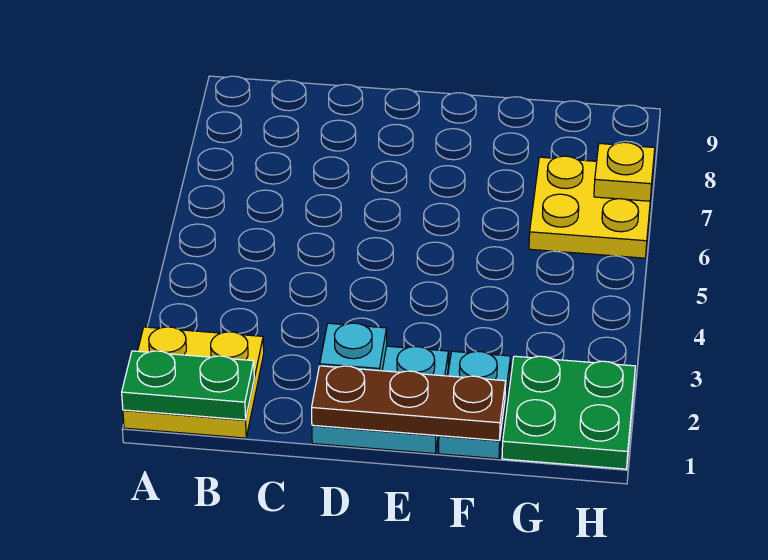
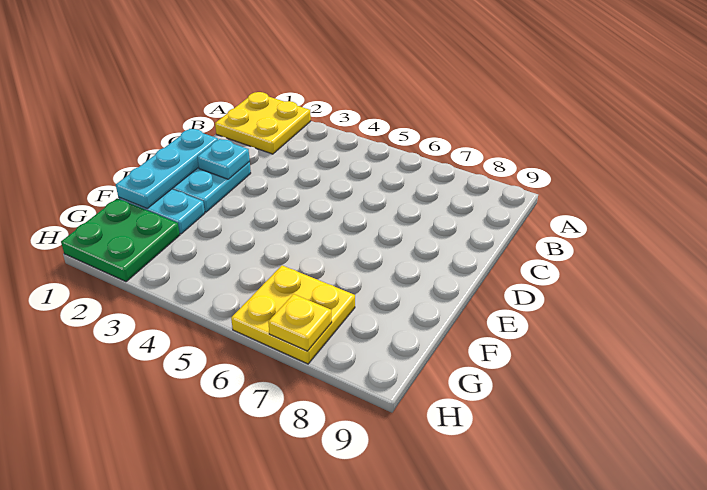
green plate A1:B1 level 2 -> none
brown plate D1:F1 level 2 -> cyan plate D1:F1 level 2

